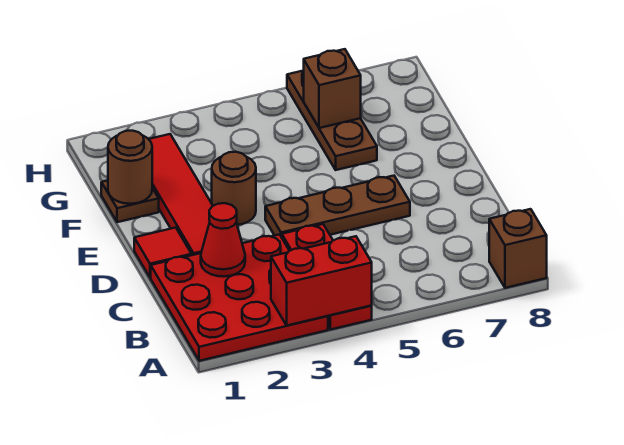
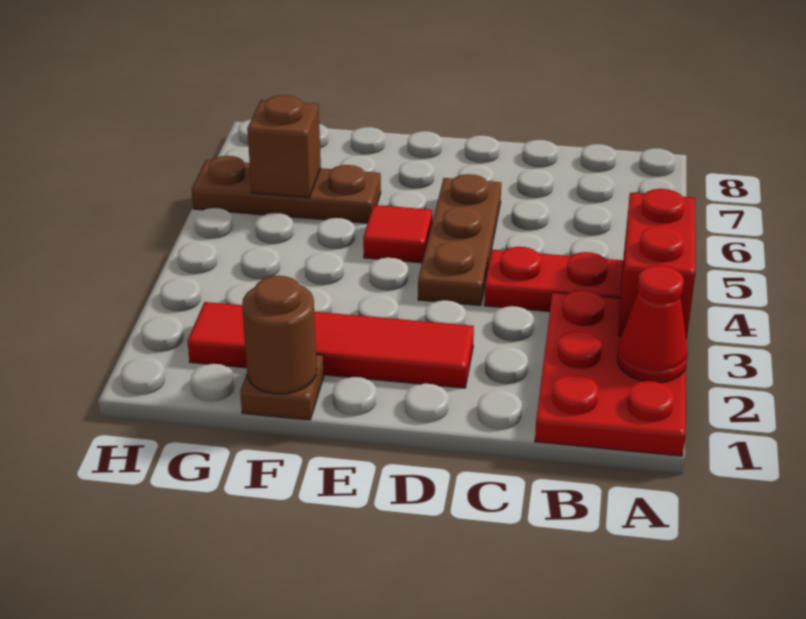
red plate A1:C3 level 1 -> red plate A1:B3 level 1
brown brick A8 level 1 -> none
red cone C2 level 2 -> red cone A2 level 2
red tile D1 level 1 -> red tile E5 level 1
brown round brick E3 level 1 -> none

